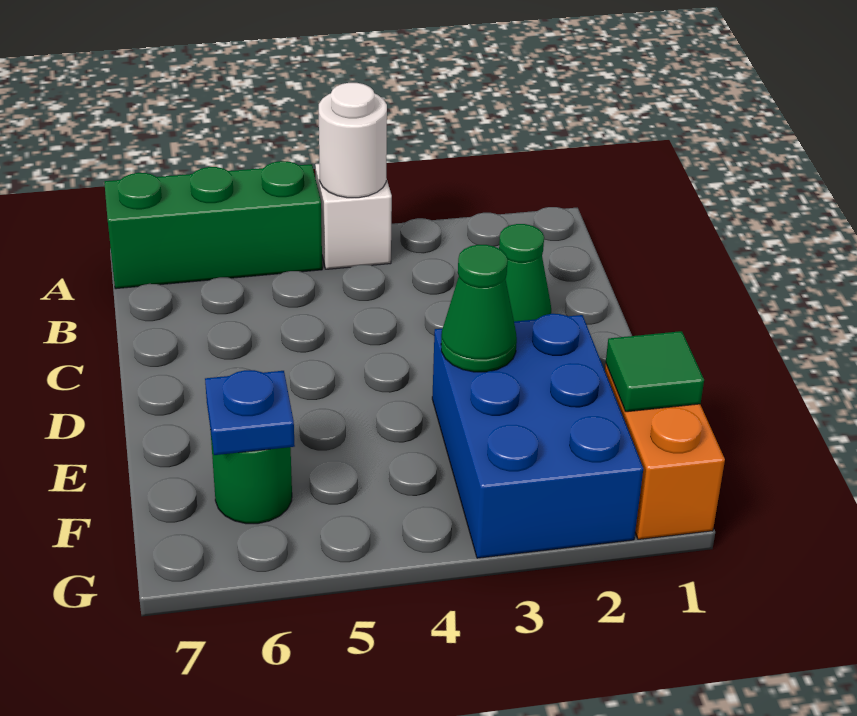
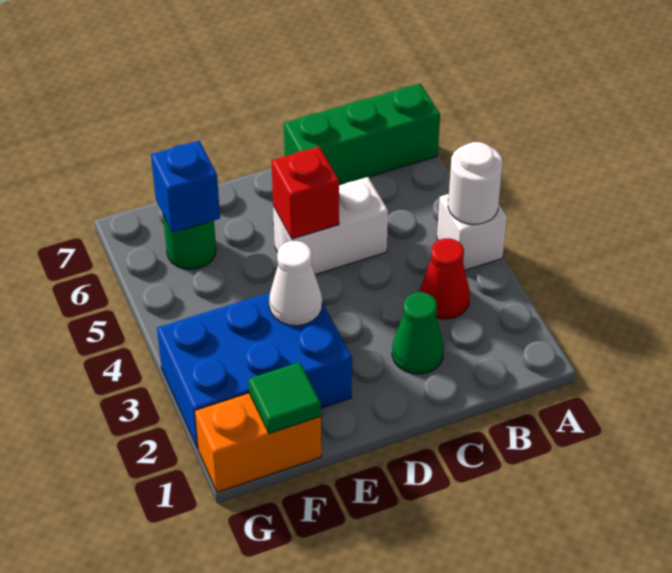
green brick A5:A7 level 1 -> green brick A7:C7 level 1
none -> red cone B3 level 1
none -> white brick C5:D5 level 1
none -> red brick D5 level 2
green cone E3 level 2 -> white cone E3 level 2
blue plate F6 level 2 -> blue brick F6 level 2

